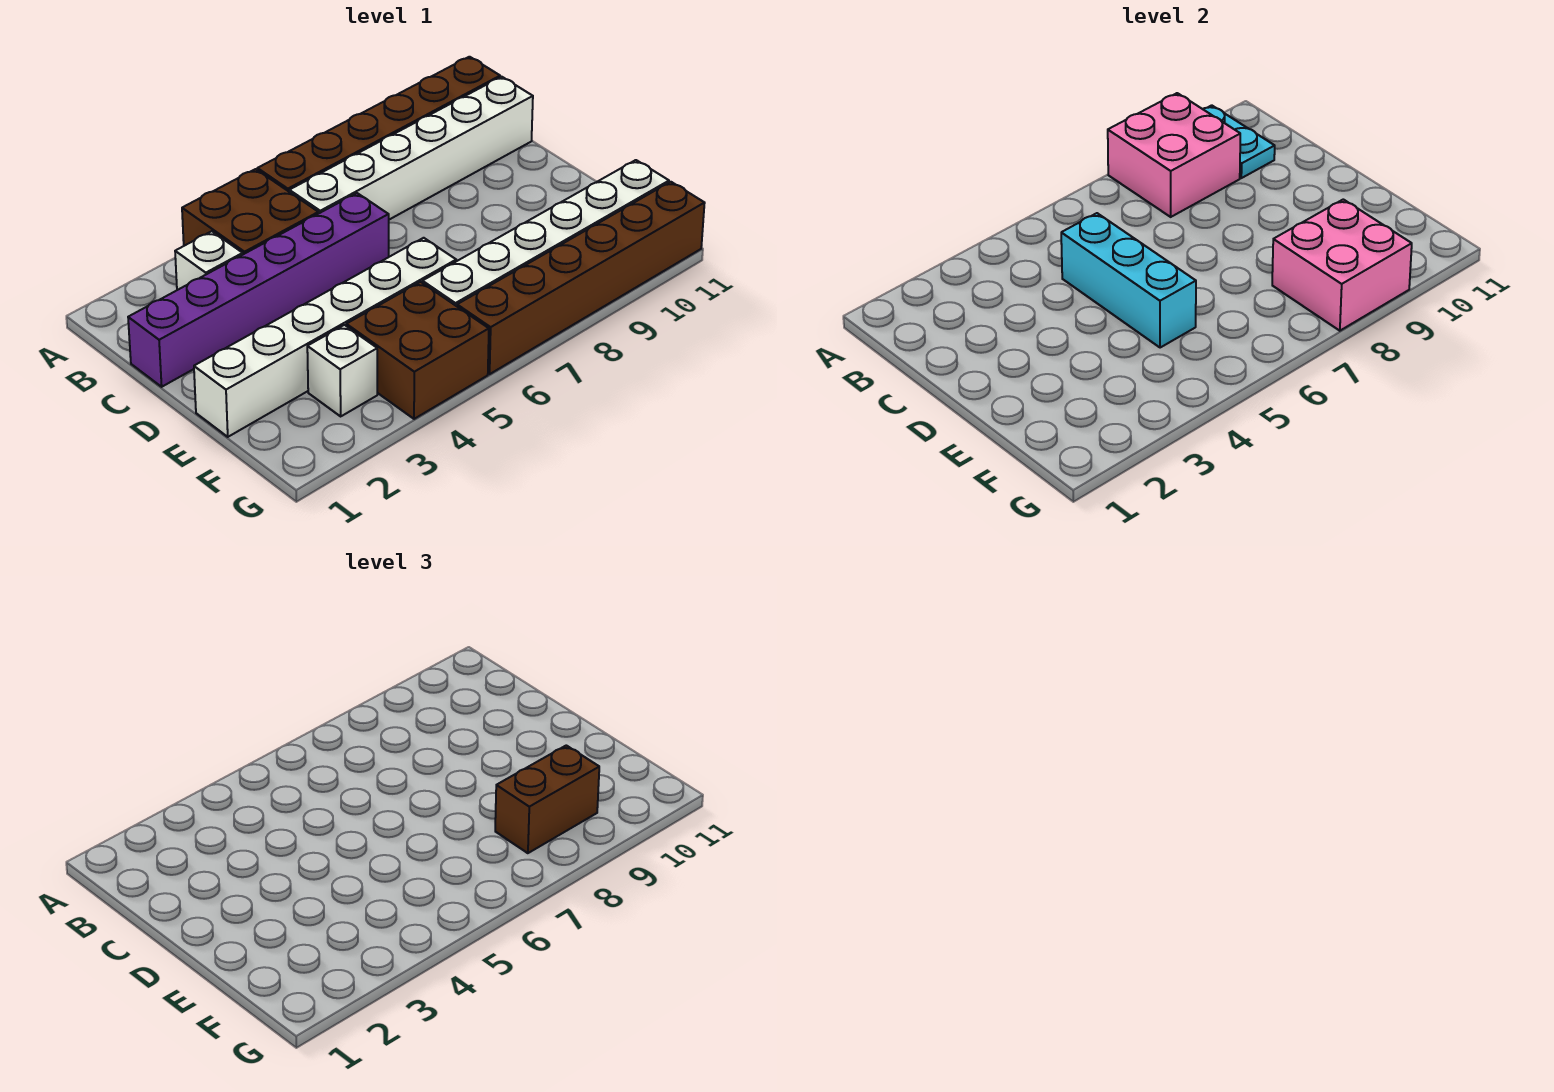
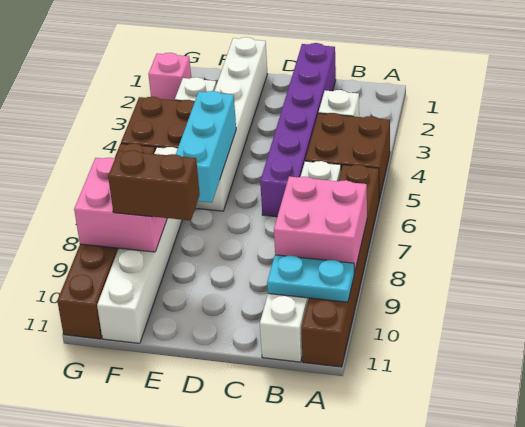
cyan brick C5:E5 level 2 -> cyan brick E5:E7 level 2
brown brick F8:F9 level 3 -> brown brick E9:F9 level 3
none -> pink brick G2 level 1

